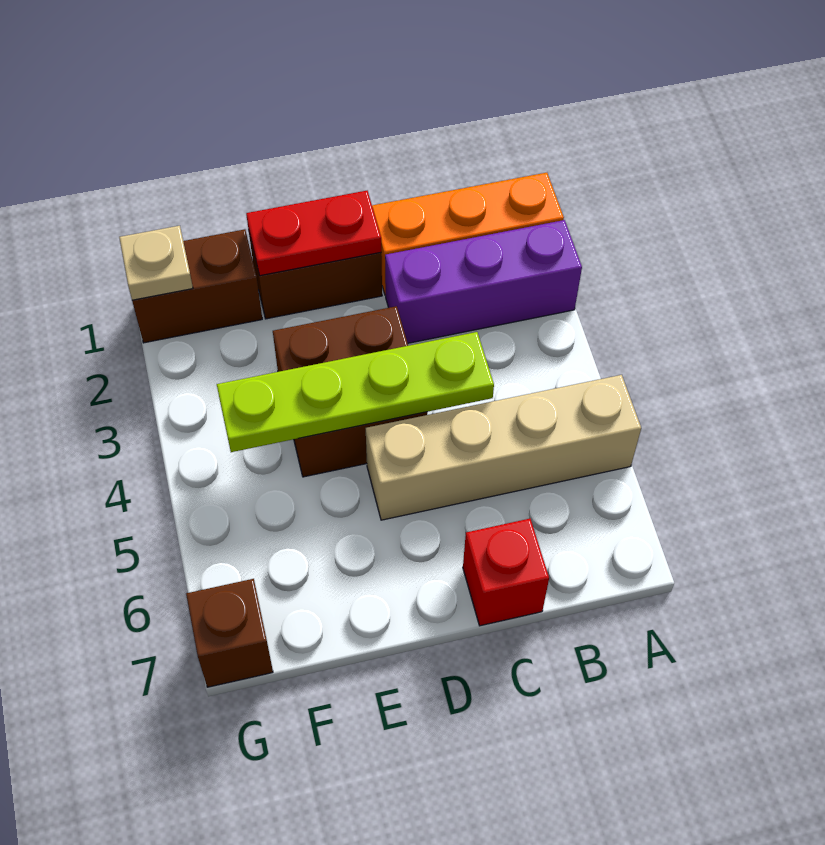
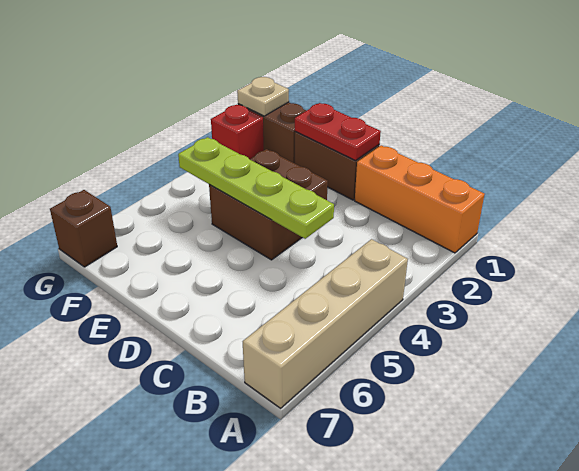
purple brick A2:C2 level 1 -> none
tan brick A5:D5 level 1 -> tan brick A4:A7 level 1
red brick C7 level 1 -> red brick G2 level 1

